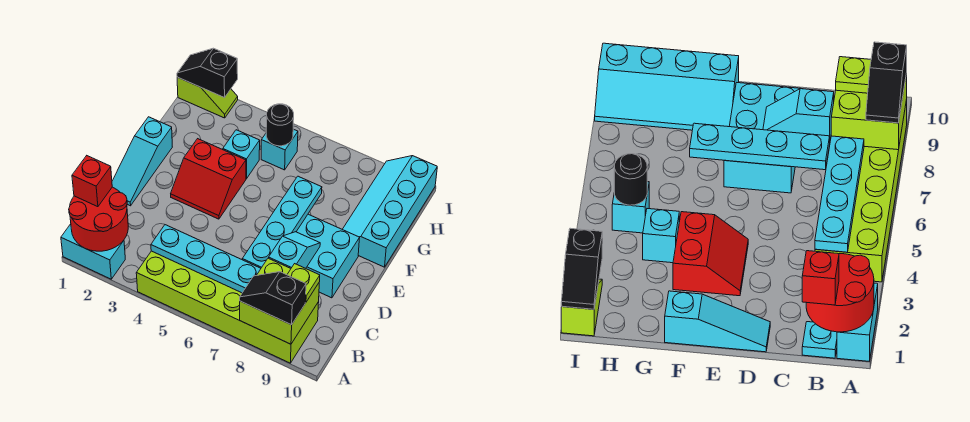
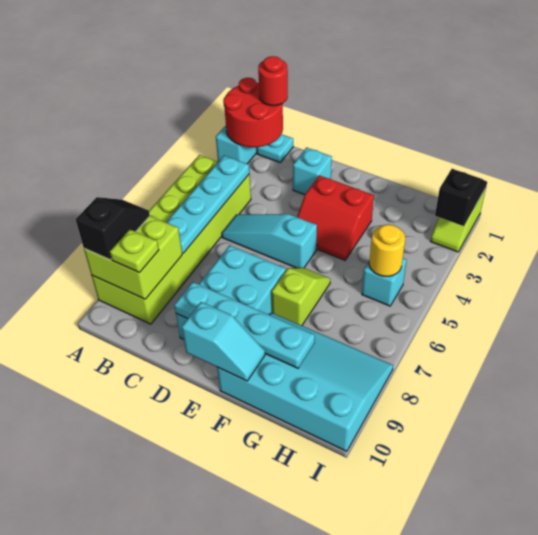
red brick B1 level 3 -> red round brick B1 level 3
cyan plate C7:F7 level 2 -> cyan plate D9:G9 level 2
cyan slope C8:D8 level 2 top C -> cyan slope E10:F10 level 2 top E
cyan slope D1:F1 level 1 top F -> cyan slope C5:E5 level 1 top E
red slope E3:F4 level 1 top F -> red slope E3:F4 level 1 top 3
none -> lime slope F6:F7 level 1 top 7
cyan slope F9:I10 level 1 top 10 -> cyan slope F8:I10 level 1 top 10
cyan brick G4 level 1 -> cyan brick D2 level 1
black round brick H5 level 2 -> yellow round brick H5 level 2

